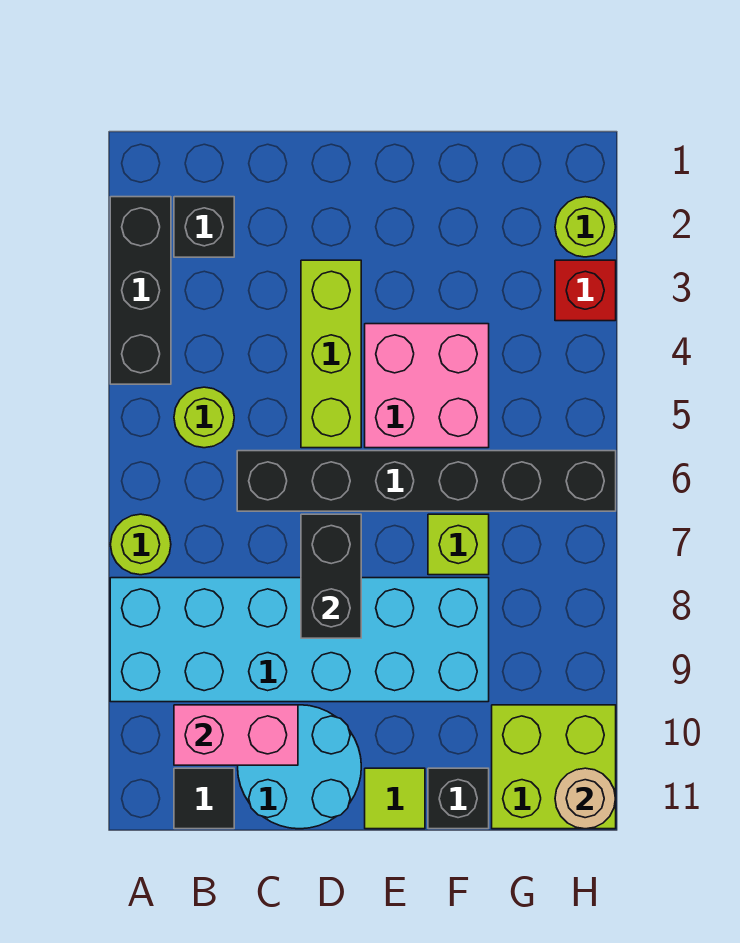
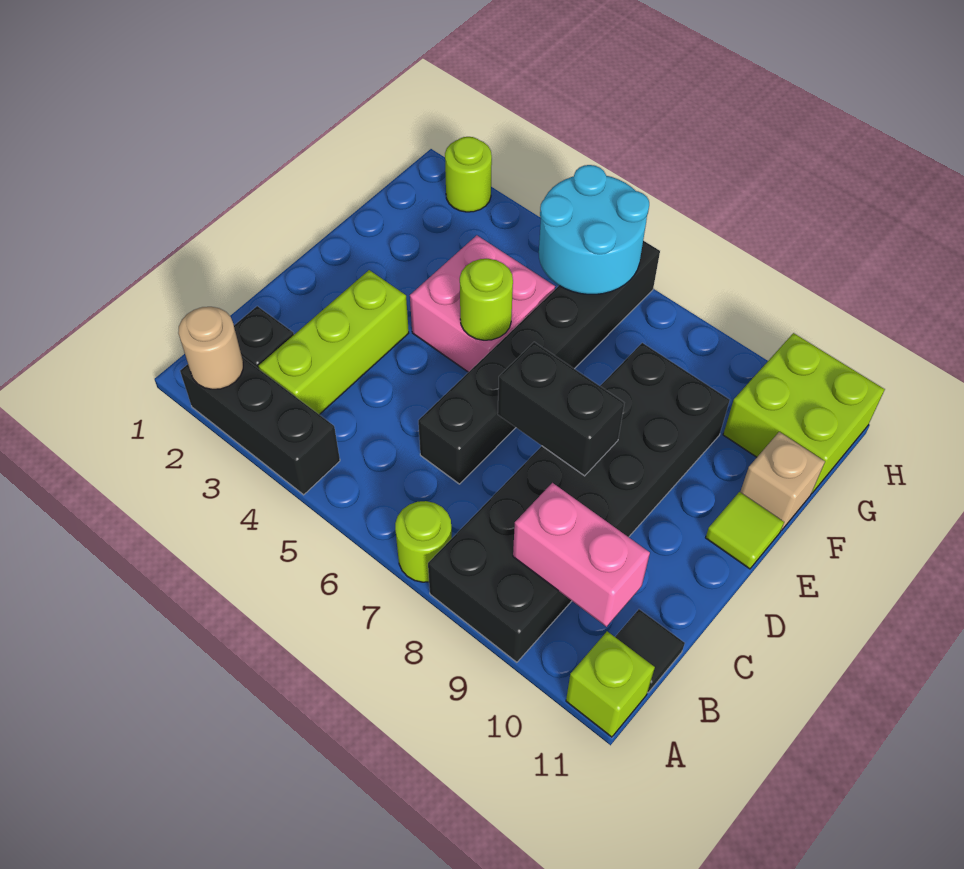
cyan brick A8:F9 level 1 -> black brick A8:F9 level 1
lime round brick B5 level 1 -> lime round brick E5 level 2
pink brick B10:C10 level 2 -> pink brick B9:B10 level 2
cyan round brick C10:D11 level 1 -> cyan round brick G5:H6 level 2
lime brick D3:D5 level 1 -> lime brick B3:D3 level 1
lime brick F7 level 1 -> lime brick A11 level 1
black brick F11 level 1 -> tan brick F11 level 1
red brick H3 level 1 -> none
tan round brick H11 level 2 -> tan round brick A2 level 2

